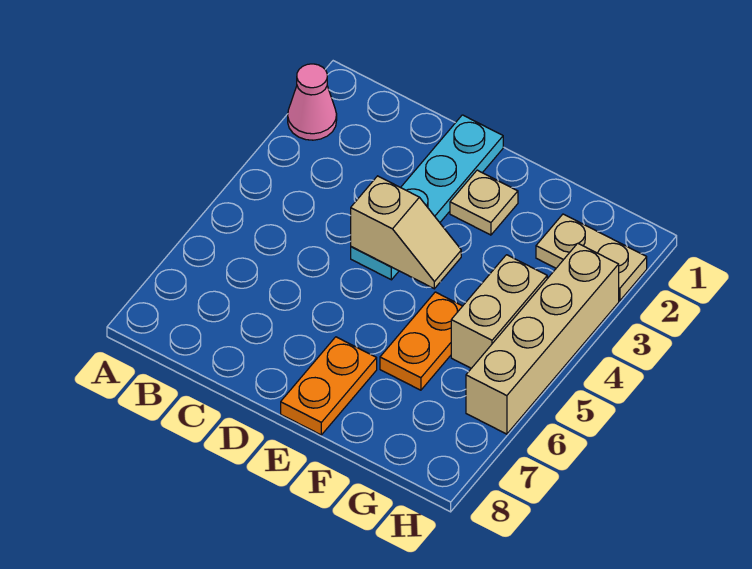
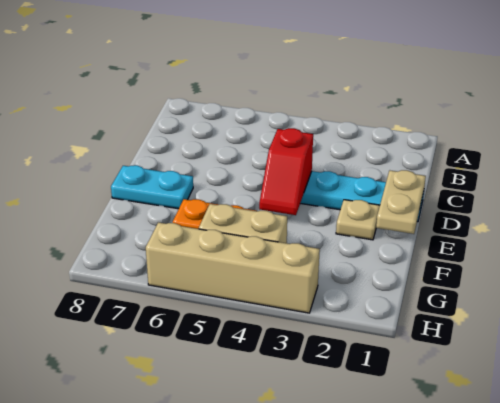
pink cone A2 level 1 -> none
tan slope D4:E4 level 2 top D -> red slope D4:E4 level 2 top D
orange plate E7:E8 level 1 -> cyan plate E7:E8 level 1
tan plate G2:H2 level 1 -> tan plate D1:E1 level 2

